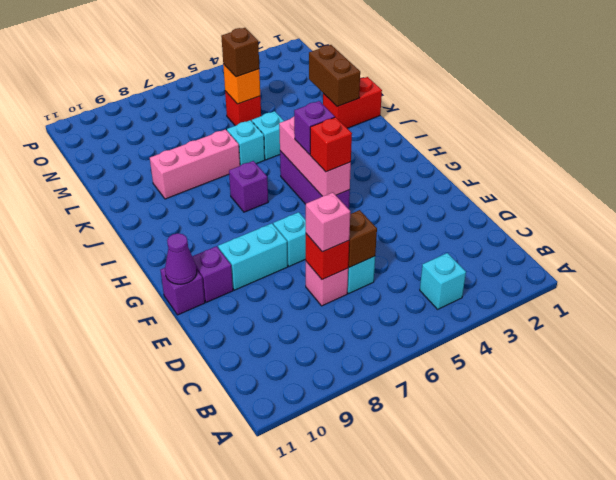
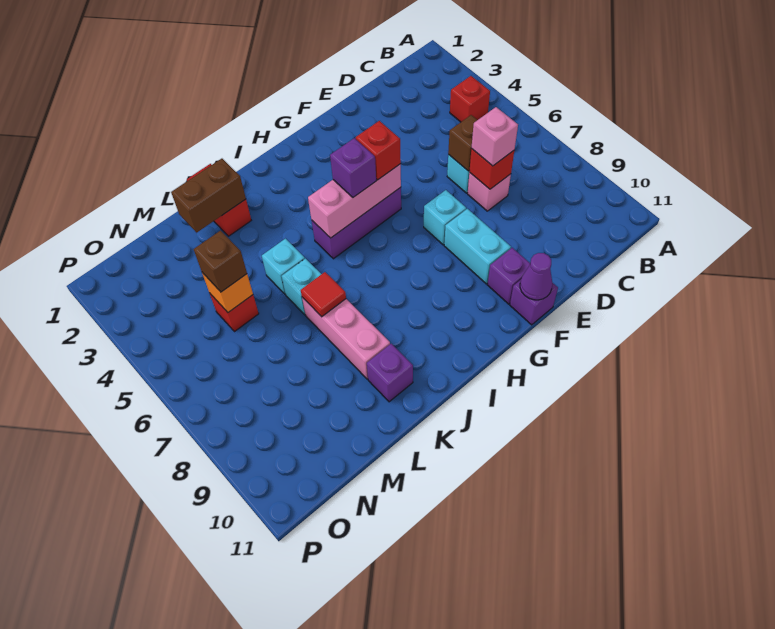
cyan brick B4 level 1 -> red brick B4 level 1
purple brick I7 level 1 -> purple brick K10 level 1
none -> red tile K7 level 2

